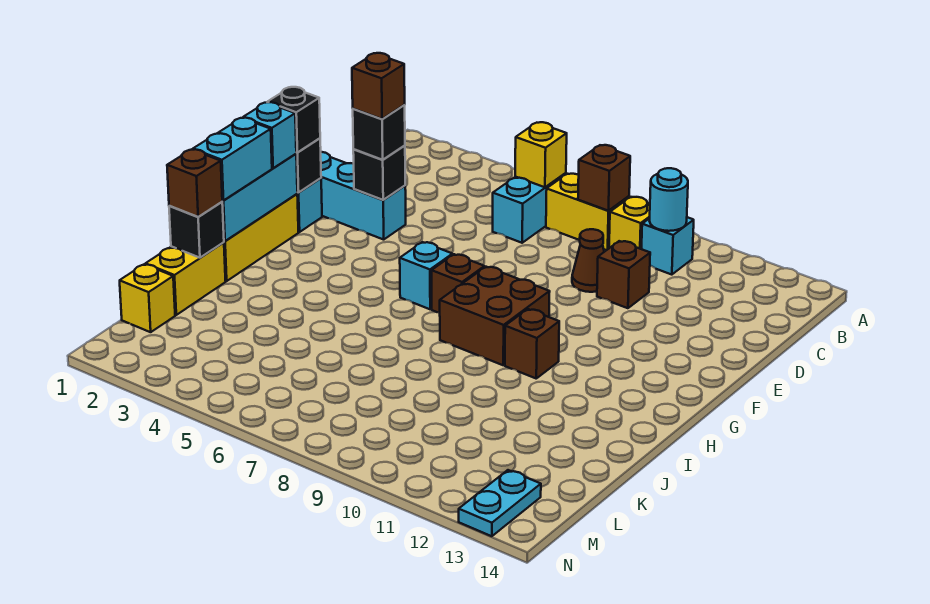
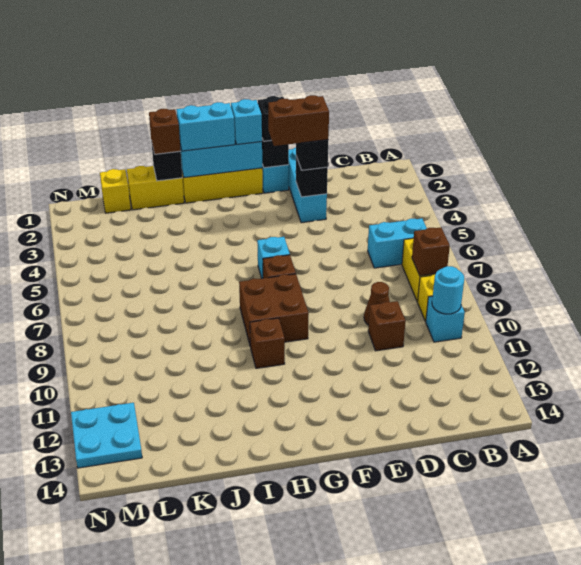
yellow brick B6 level 2 -> none
brown brick E3 level 4 -> brown brick E3:F3 level 4
cyan plate M13:N13 level 1 -> cyan plate M12:N13 level 1

